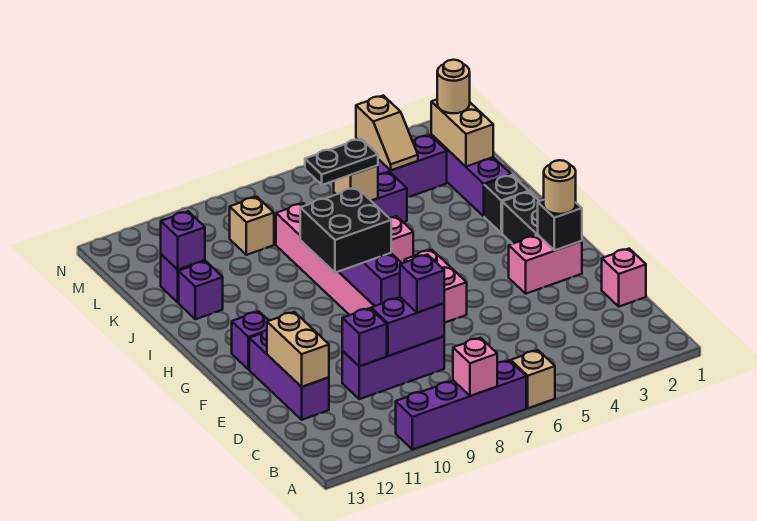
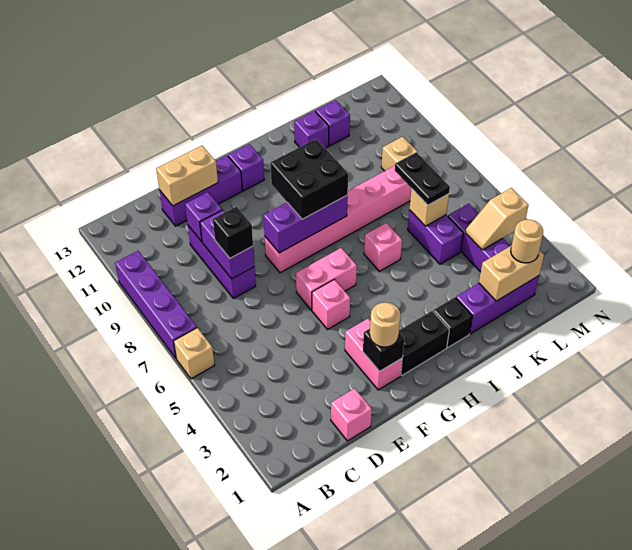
pink brick A8 level 2 -> pink brick F5 level 1
purple brick D8 level 3 -> black brick D8 level 3
purple brick K12 level 2 -> none

